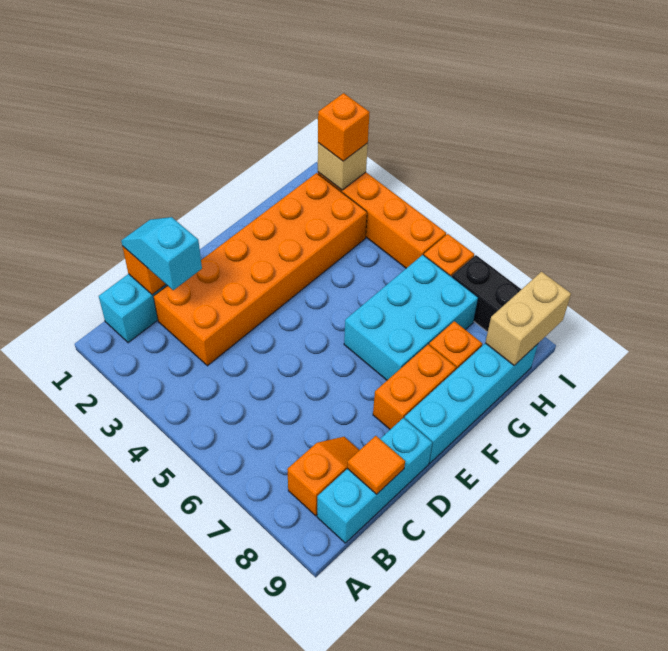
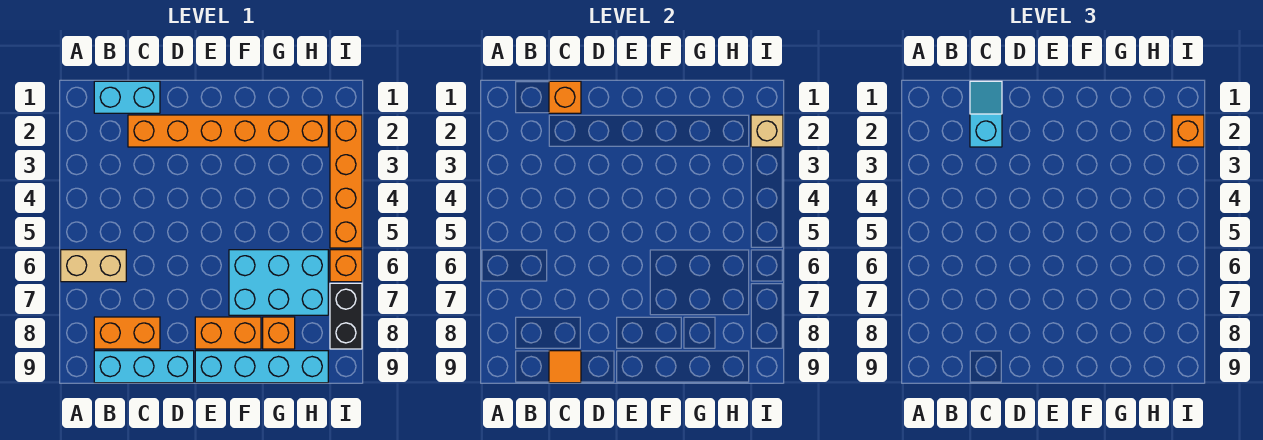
orange slope B8:C8 level 1 top B -> orange brick B8:C8 level 1
orange brick C2:H3 level 1 -> orange brick C2:H2 level 1
tan brick H9:I9 level 2 -> tan brick A6:B6 level 1

